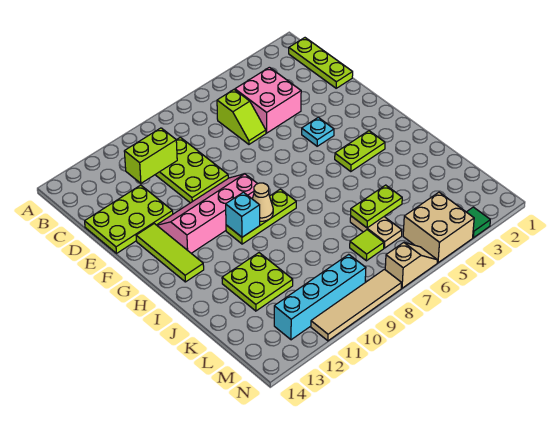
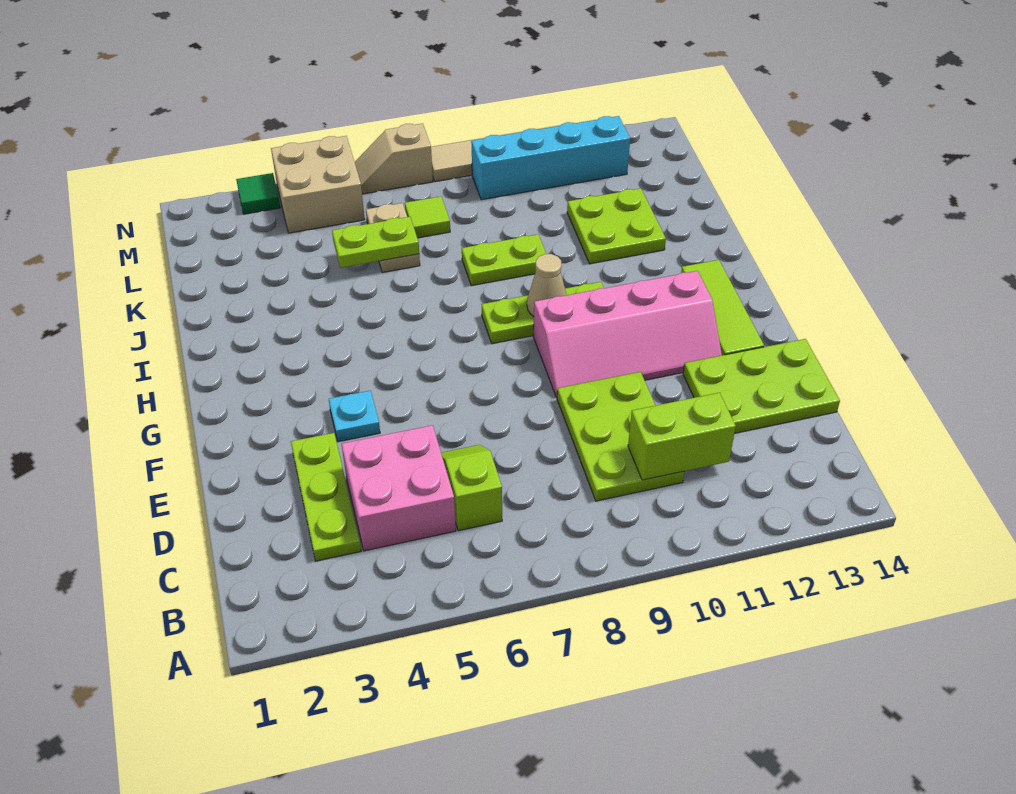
lime plate B1:D1 level 1 -> lime plate C3:E3 level 1
lime plate H3:H4 level 1 -> lime plate J8:J9 level 1
cyan brick H10 level 2 -> none

